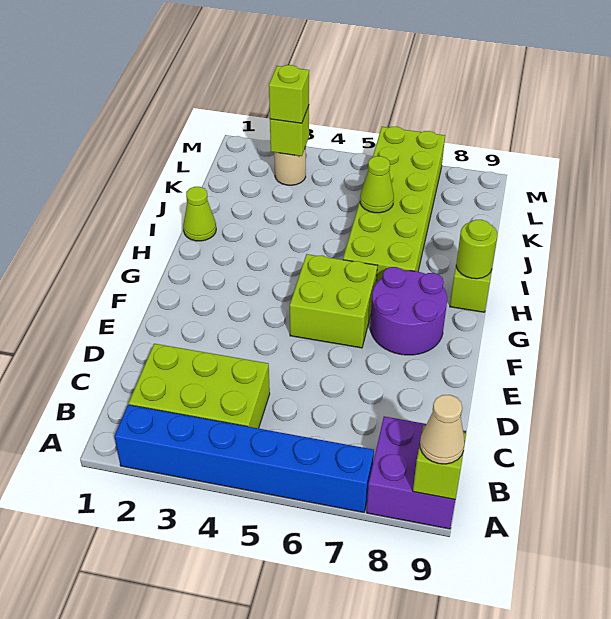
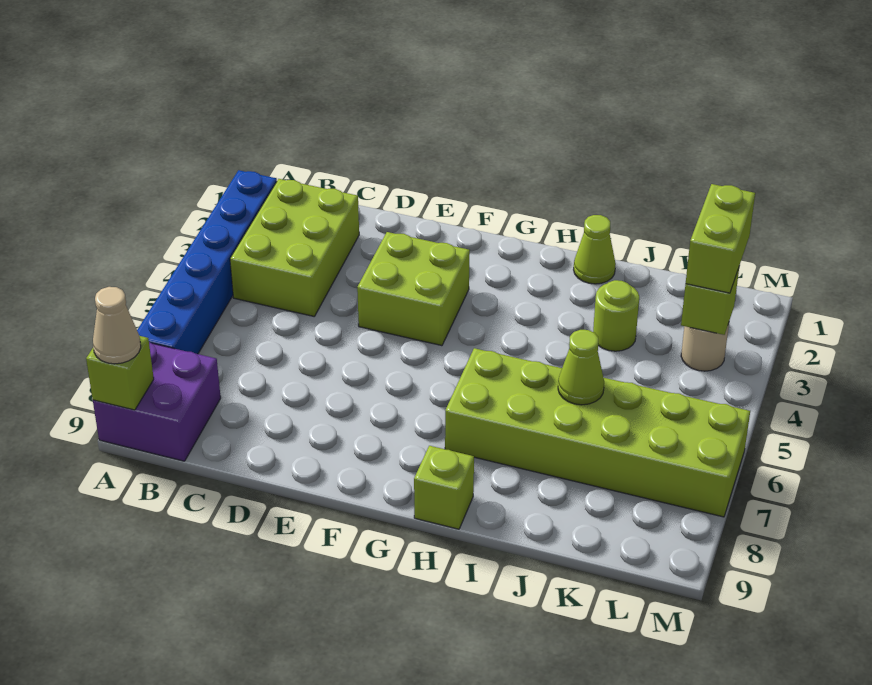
lime brick F5:G6 level 1 -> lime brick E3:F4 level 1
purple round brick F7:G8 level 1 -> none
lime round brick H9 level 2 -> lime round brick J3 level 1
lime brick L3 level 3 -> lime brick L2:L3 level 3

